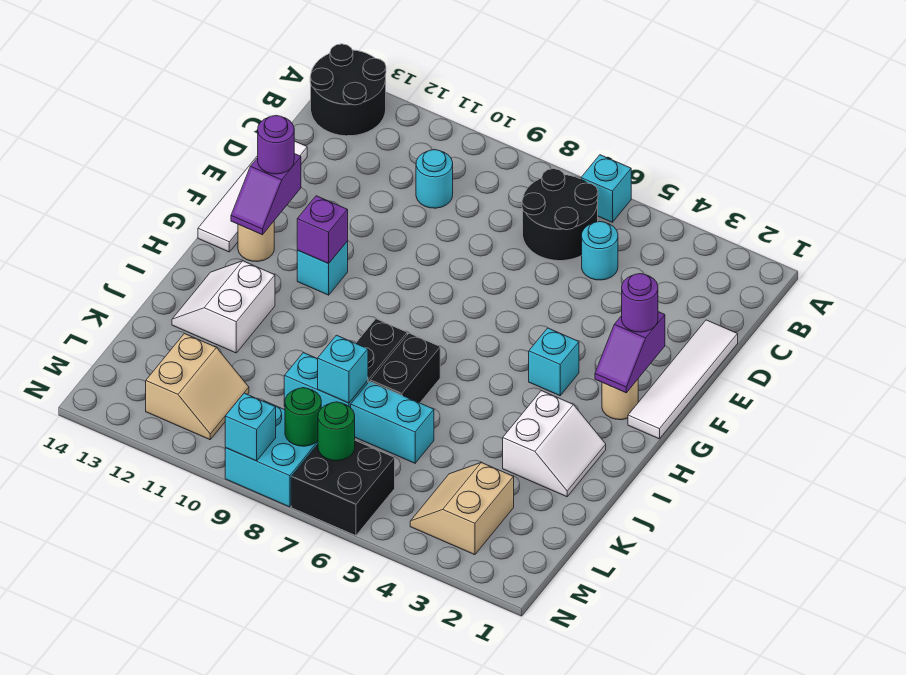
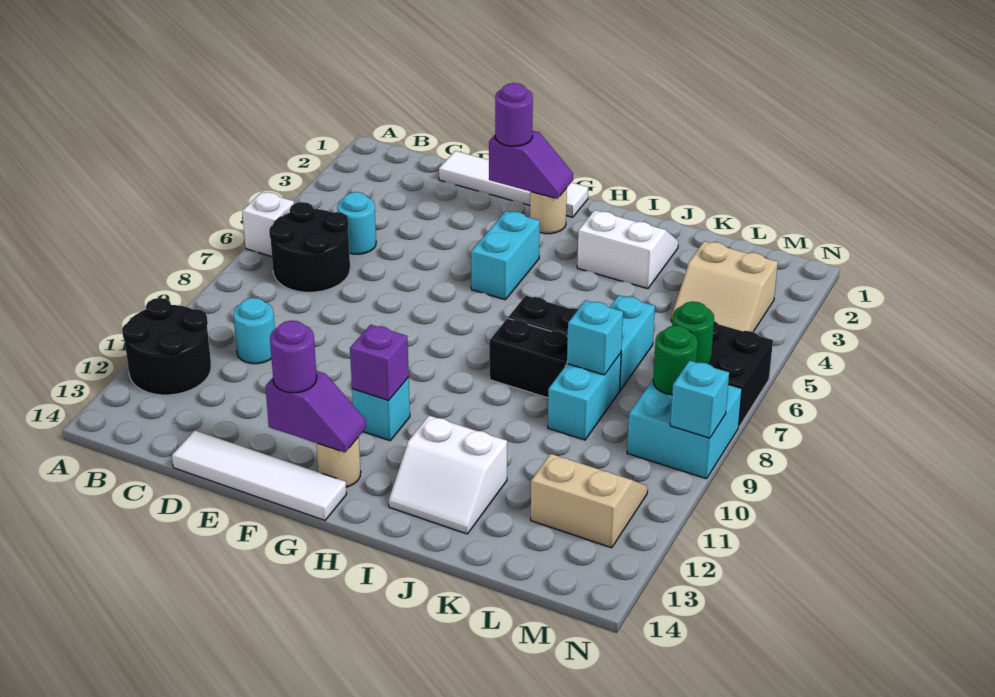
cyan brick A6 level 1 -> white brick A6 level 1
black round brick A13:B14 level 1 -> black round brick A11:B12 level 1
cyan brick G4 level 1 -> cyan brick G4:G5 level 1

